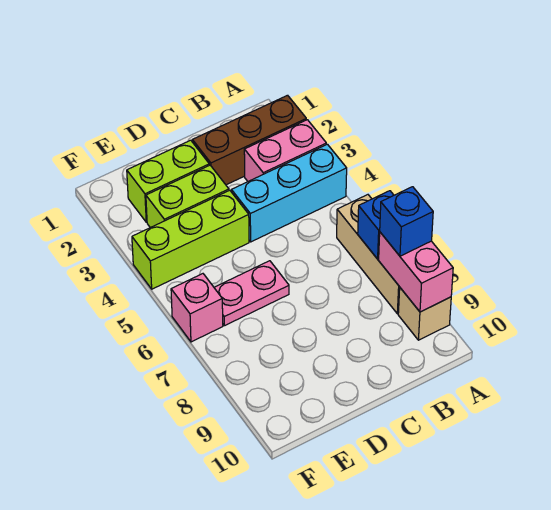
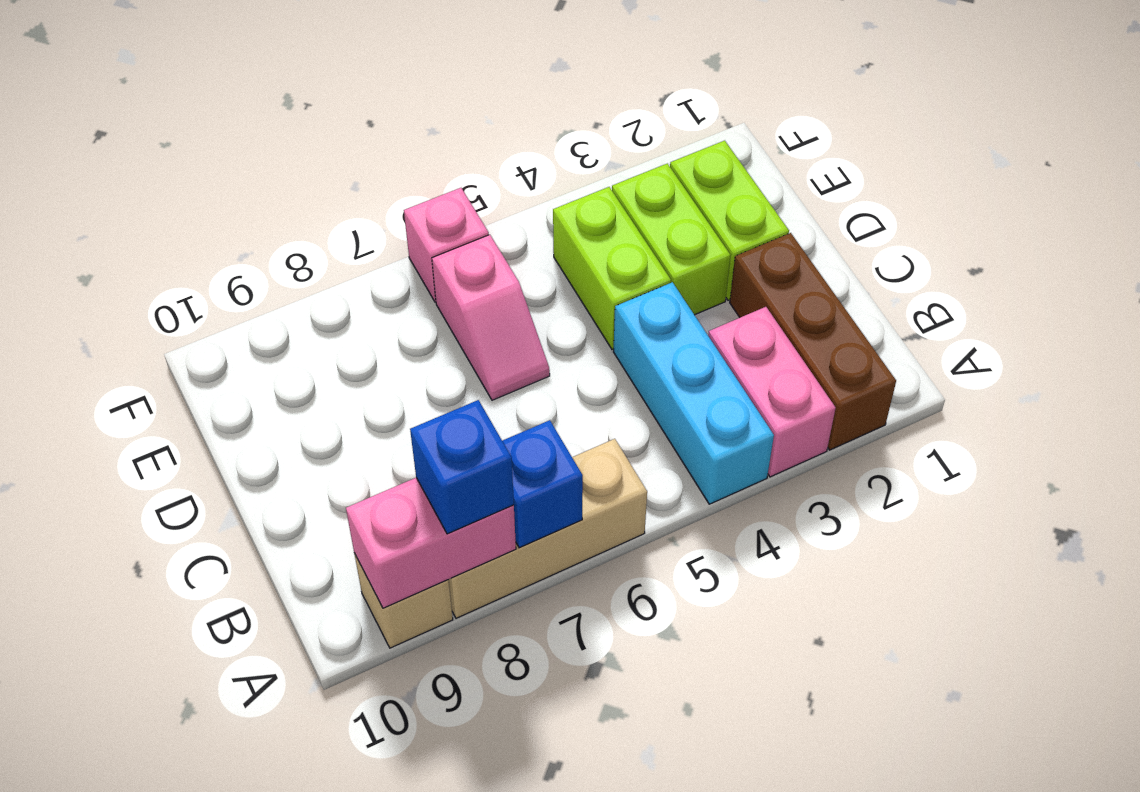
lime brick D4:F4 level 1 -> lime brick D4:E4 level 1
pink plate D6:E6 level 1 -> pink slope D6:E6 level 1 top E

